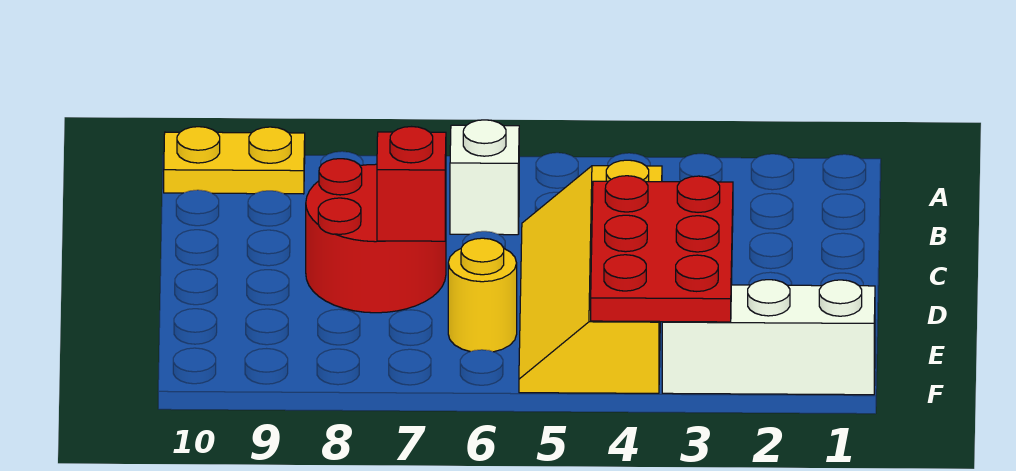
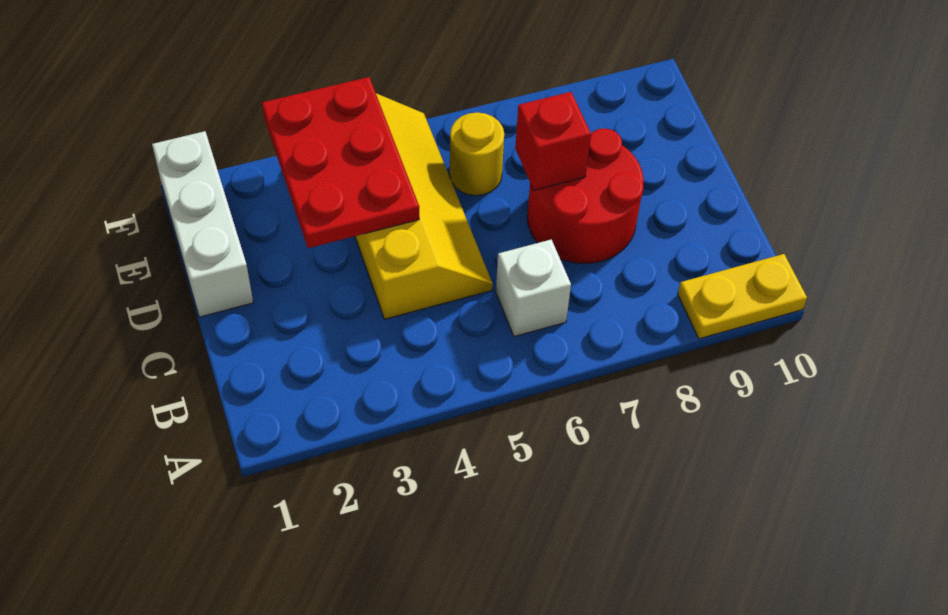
white brick F1:F3 level 1 -> white brick D1:F1 level 1

